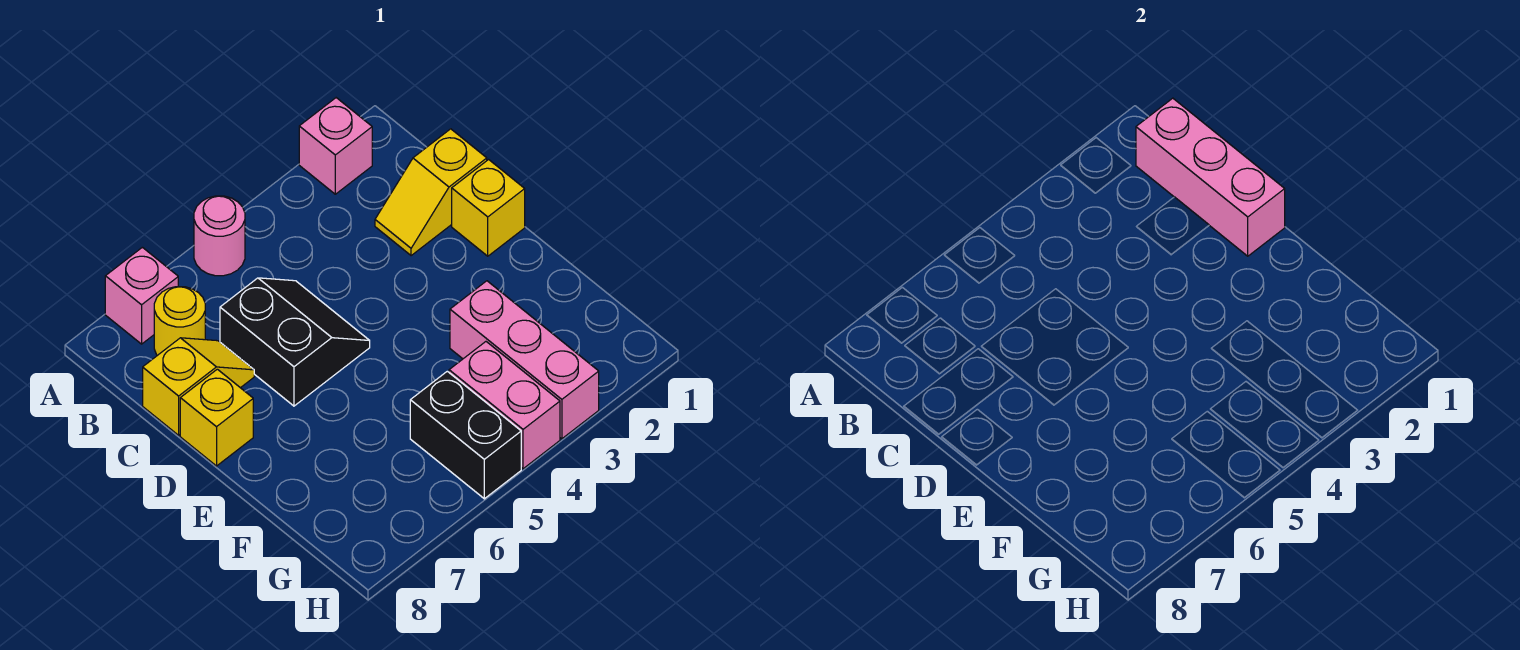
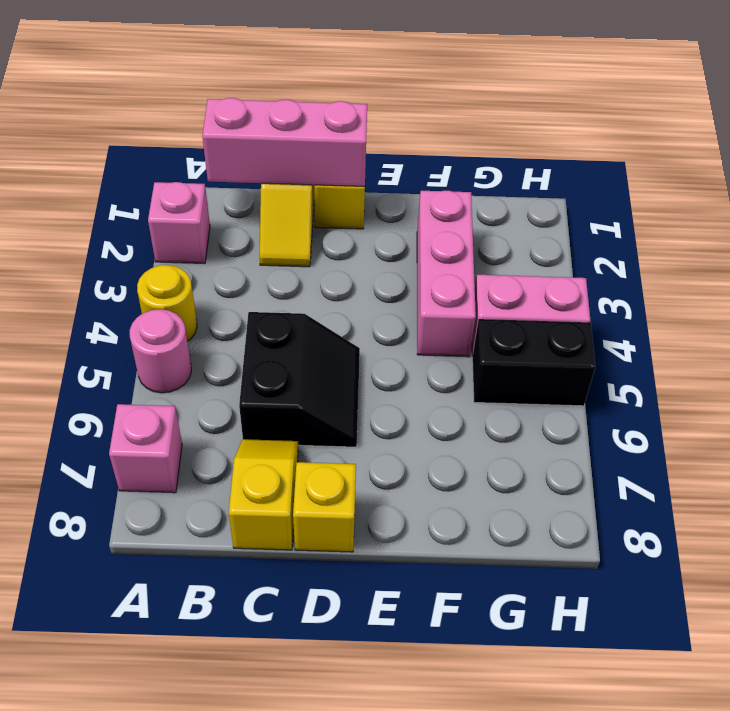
yellow round brick B7 level 1 -> yellow round brick A4 level 1
black slope C5:D6 level 1 top 6 -> black slope C5:D6 level 1 top C
pink brick F3:H3 level 1 -> pink brick F2:F4 level 1

